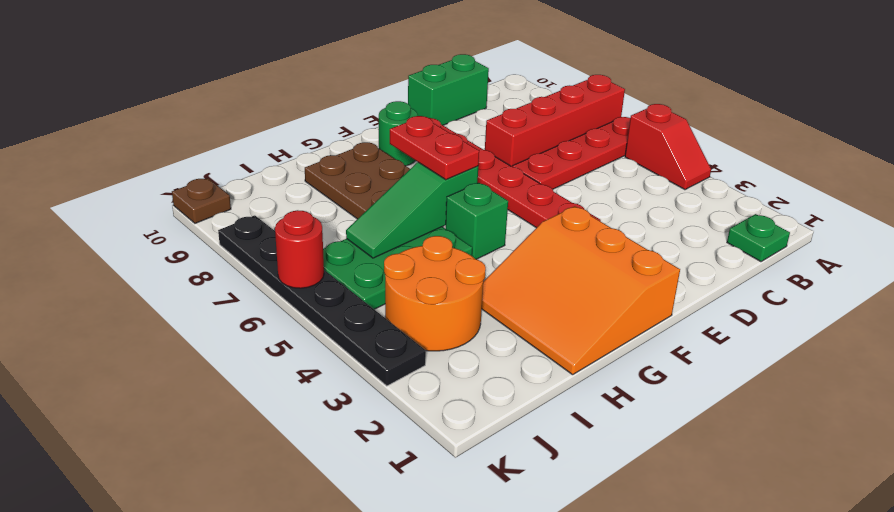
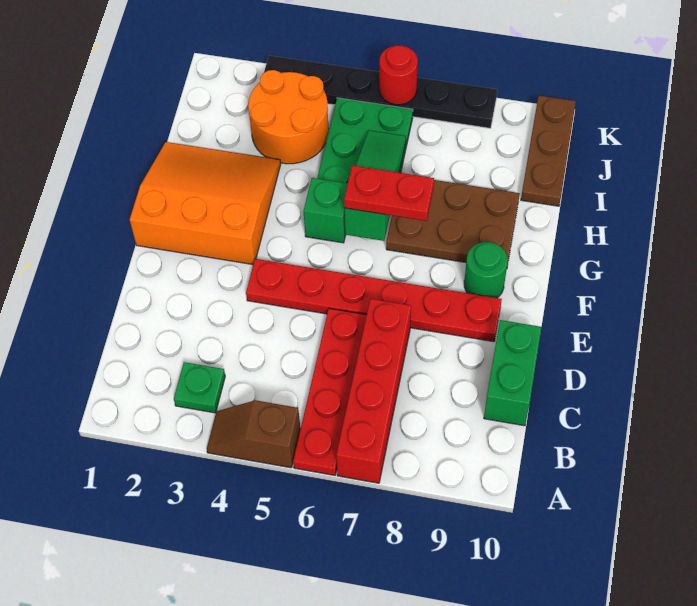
red slope A4:A5 level 1 top 5 -> brown slope A4:A5 level 1 top 5
green plate B1 level 1 -> green plate B3 level 1
brown plate K10 level 1 -> brown plate I10:K10 level 1

